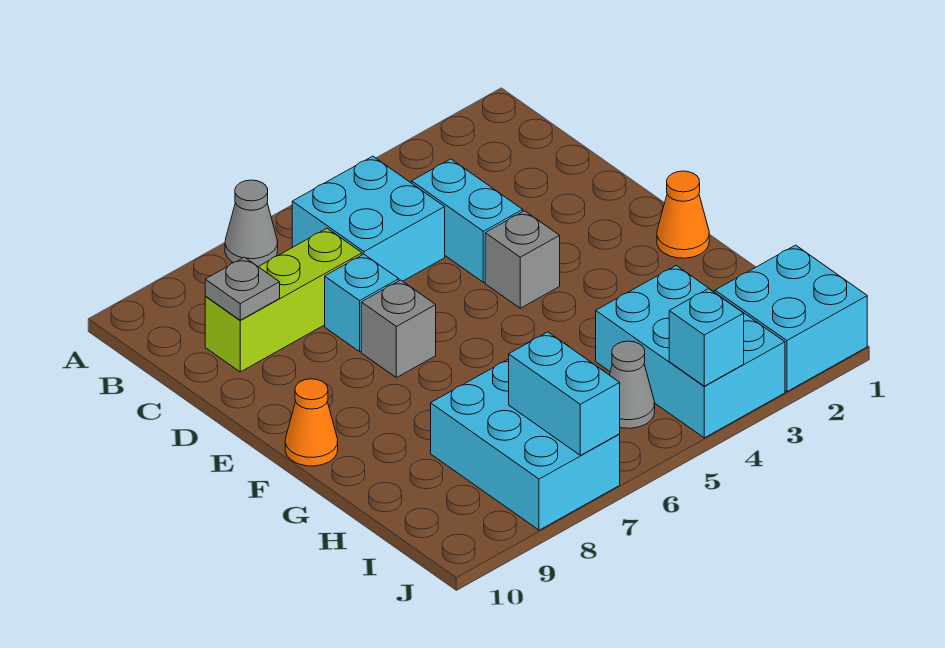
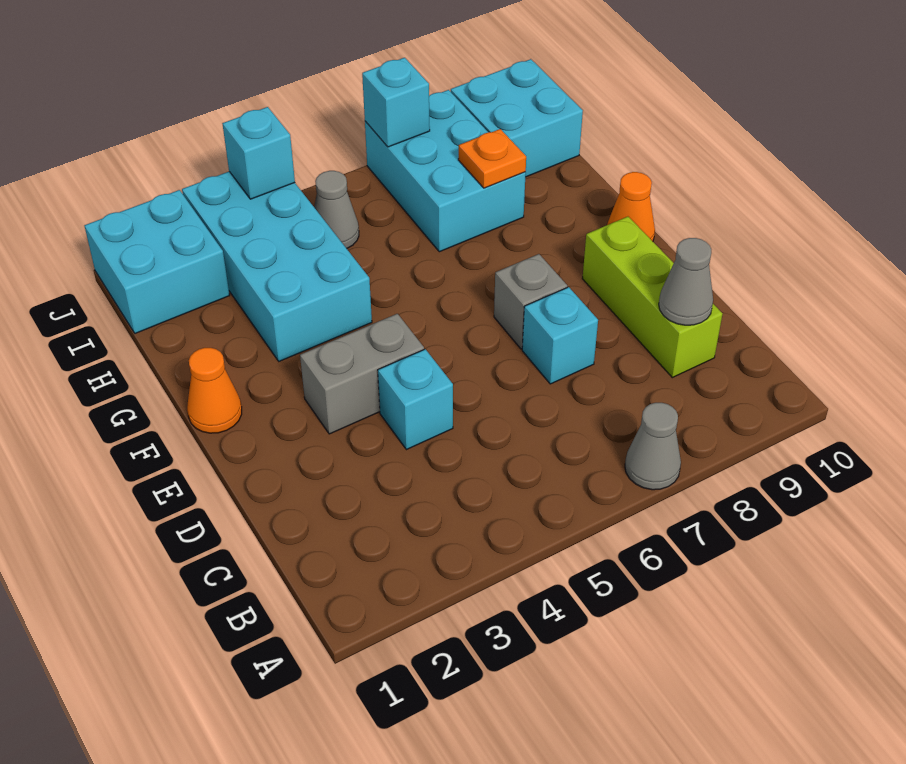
cyan brick B5:C6 level 1 -> cyan brick I9:J10 level 1
cyan brick C4:D4 level 1 -> cyan brick D4 level 1
lime brick C7:C9 level 1 -> lime brick C9:E9 level 1
grey plate C9 level 2 -> grey cone C9 level 2
grey brick E4 level 1 -> grey brick E3:E4 level 1
cyan brick H3:J4 level 1 -> cyan brick G3:J4 level 1
none -> orange plate H8 level 2
cyan brick I7:J7 level 2 -> cyan brick J7 level 2

